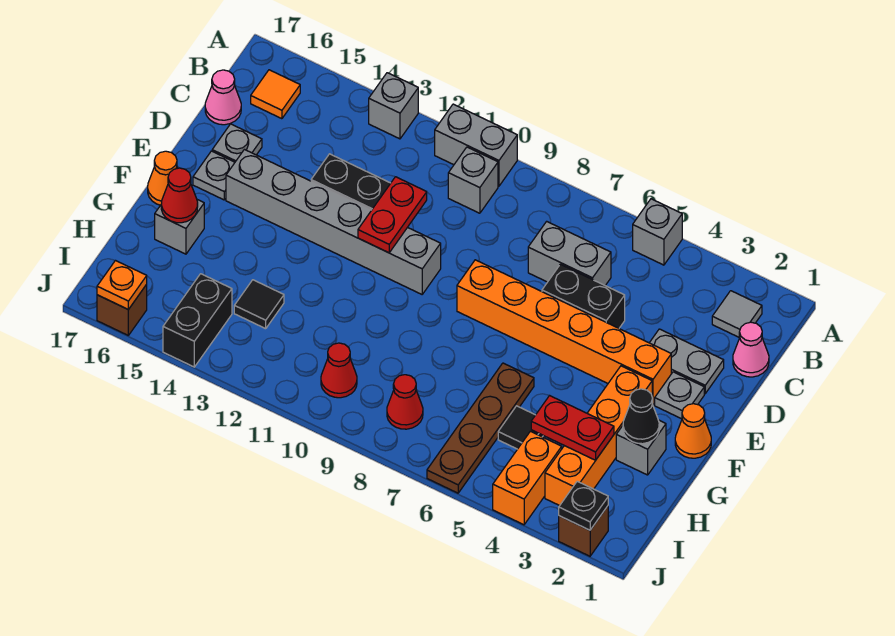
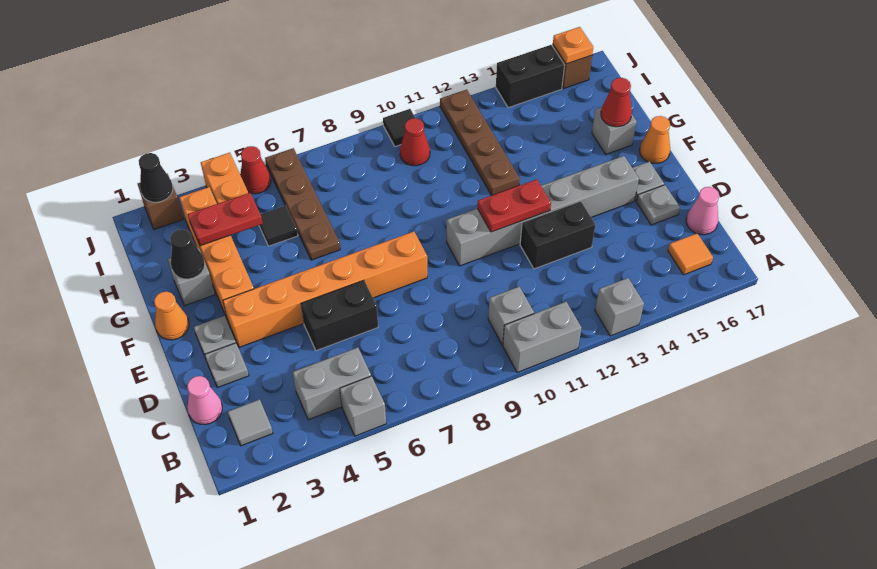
grey brick C6:C7 level 1 -> grey brick B4:B5 level 1
grey plate D2:D3 level 1 -> grey plate D2 level 1
red plate D11:E11 level 2 -> red plate E11:E12 level 2
none -> brown plate G12:J12 level 1
black tile H13 level 1 -> black tile J10 level 1
red cone I8 level 1 -> red cone J5 level 1
black brick I14:J14 level 1 -> black brick J14:J15 level 1
black plate J2 level 2 -> black cone J2 level 2

